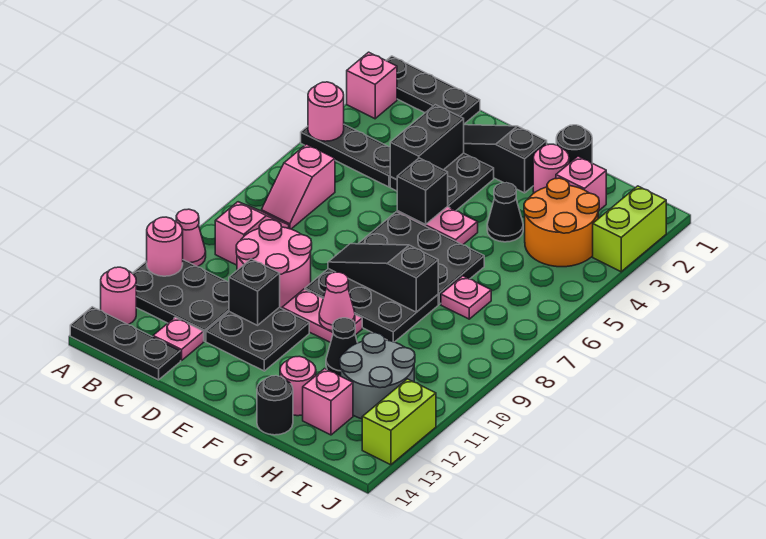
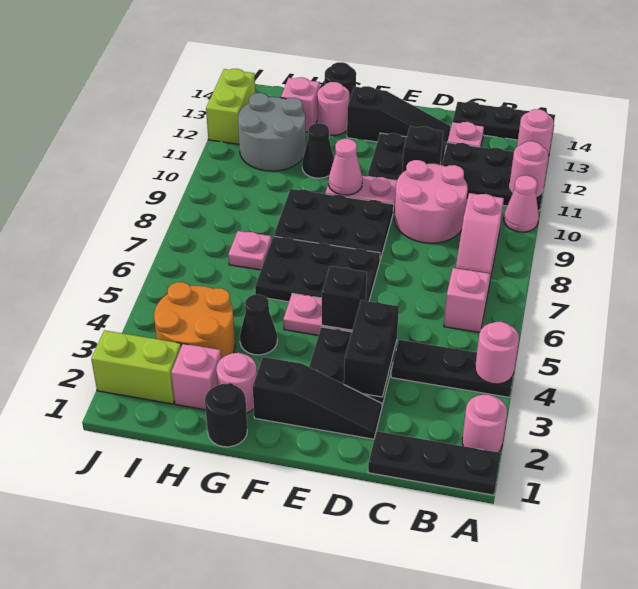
pink brick A2 level 1 -> pink round brick A2 level 1
black slope E8:G8 level 2 top G -> black slope D13:F13 level 1 top F
lime brick J2:J3 level 1 -> lime brick I2:J2 level 1

